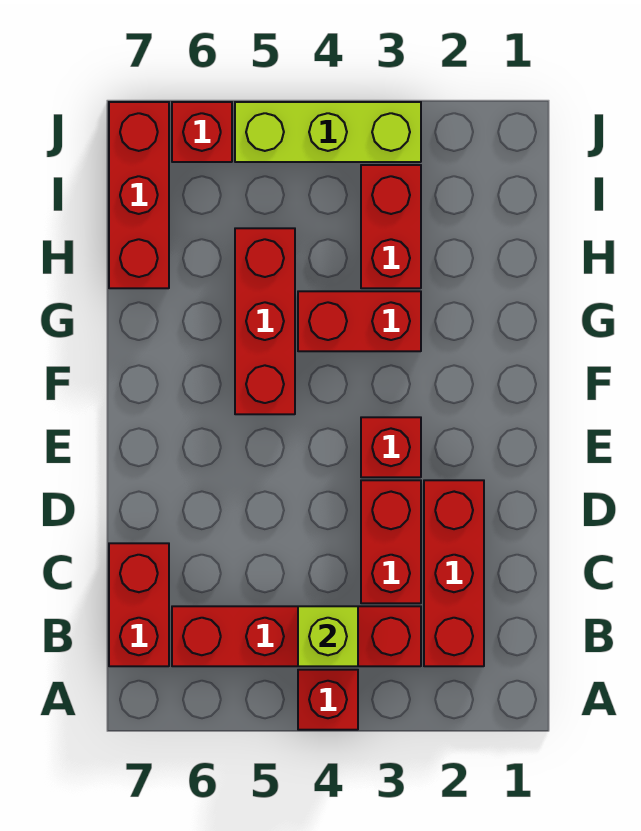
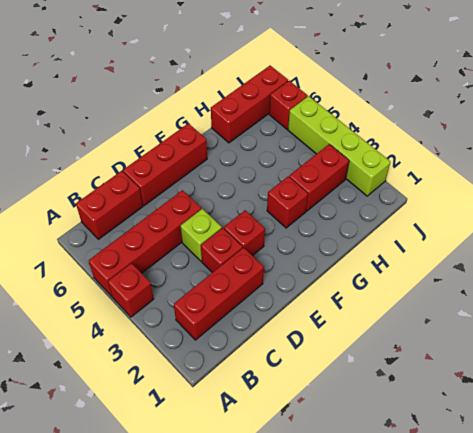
red brick B3:B6 level 1 -> red brick A5:D5 level 1
lime brick B4 level 2 -> lime brick D4 level 1
red brick C3:D3 level 1 -> red brick D3 level 1
red brick F5:H5 level 1 -> red brick D7:F7 level 1
red brick G3:G4 level 1 -> red brick G3 level 1
lime brick J3:J5 level 1 -> lime brick J2:J5 level 1

